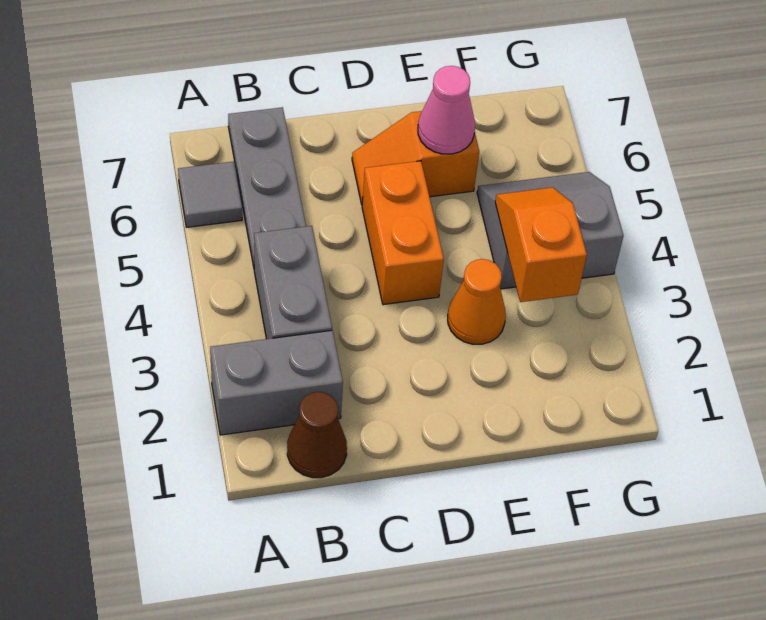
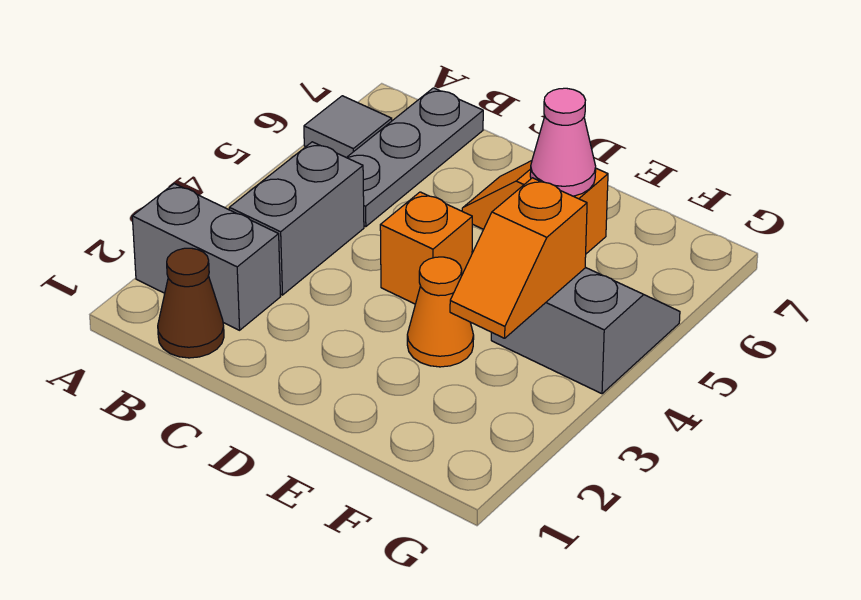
orange brick D4:D5 level 1 -> orange brick D4 level 1
orange slope F3:F4 level 2 top 3 -> orange slope F3:F4 level 2 top 4

